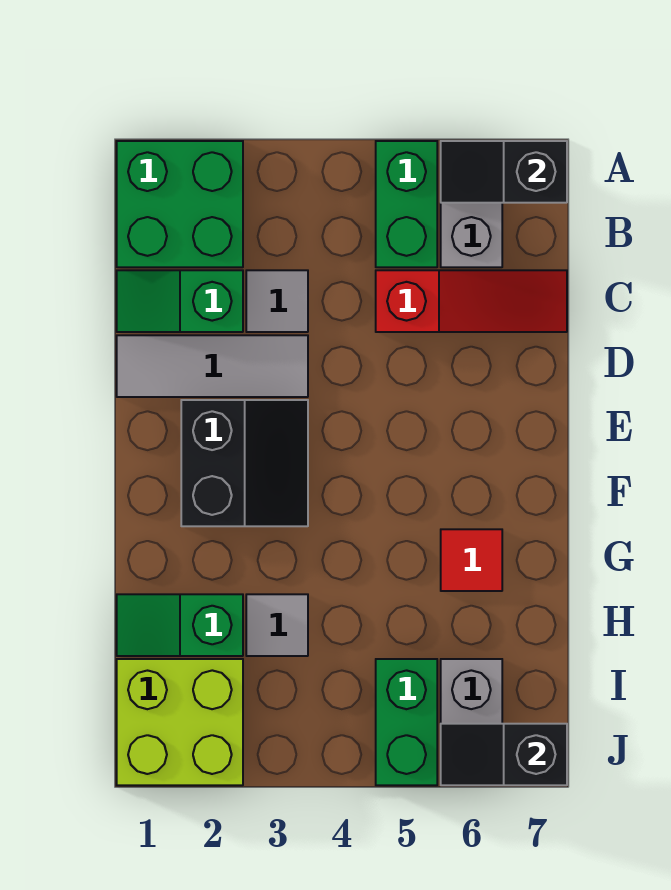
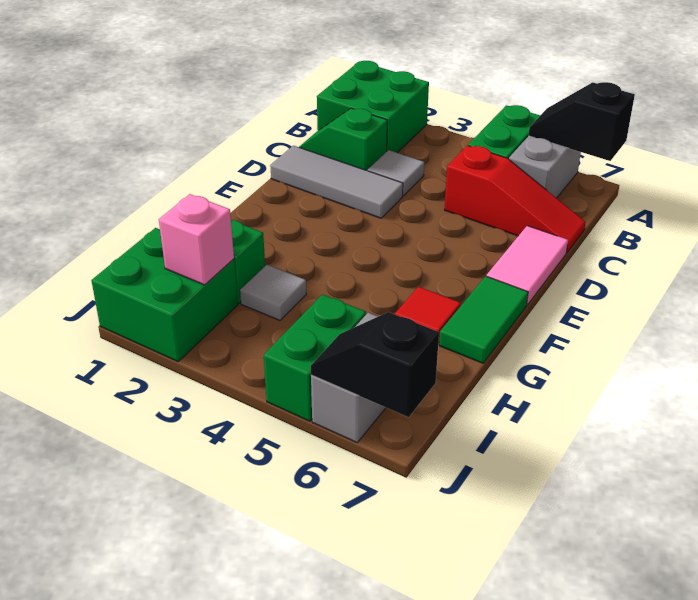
none -> pink tile D7:E7 level 1
black slope E2:F3 level 1 top 2 -> none
none -> green tile F7:G7 level 1
lime brick I1:J2 level 1 -> green brick I1:J2 level 1
none -> pink brick I2 level 2

